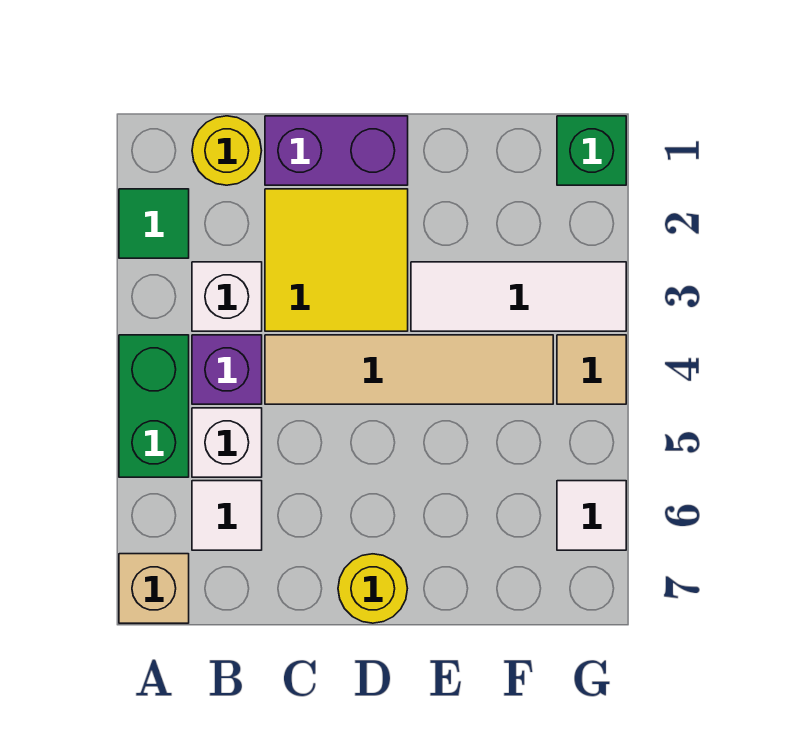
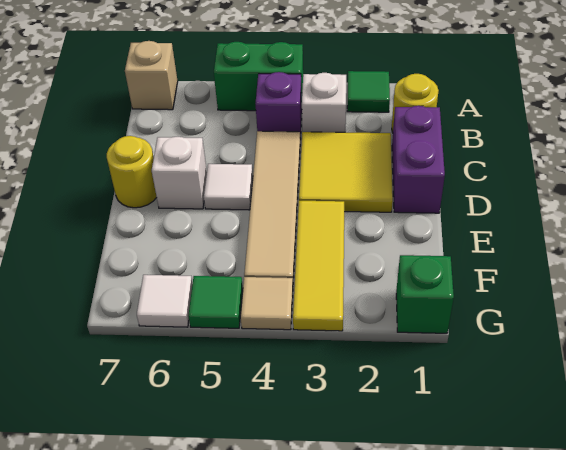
white brick B5 level 1 -> white brick D6 level 1
white tile B6 level 1 -> white tile D5 level 1
white tile E3:G3 level 1 -> yellow tile E3:G3 level 1
none -> green tile G5 level 1

